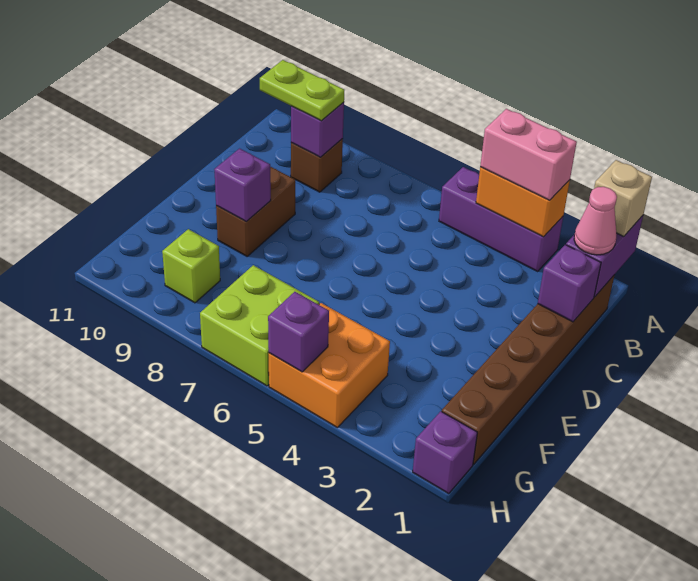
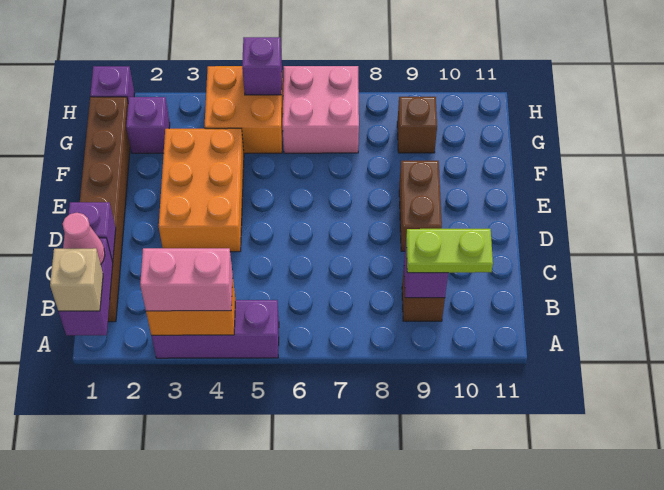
none -> orange brick D3:F4 level 1
purple brick E9 level 2 -> purple brick G2 level 1
lime brick G6:H7 level 1 -> pink brick G6:H7 level 1
lime brick G9 level 1 -> brown brick G9 level 1

